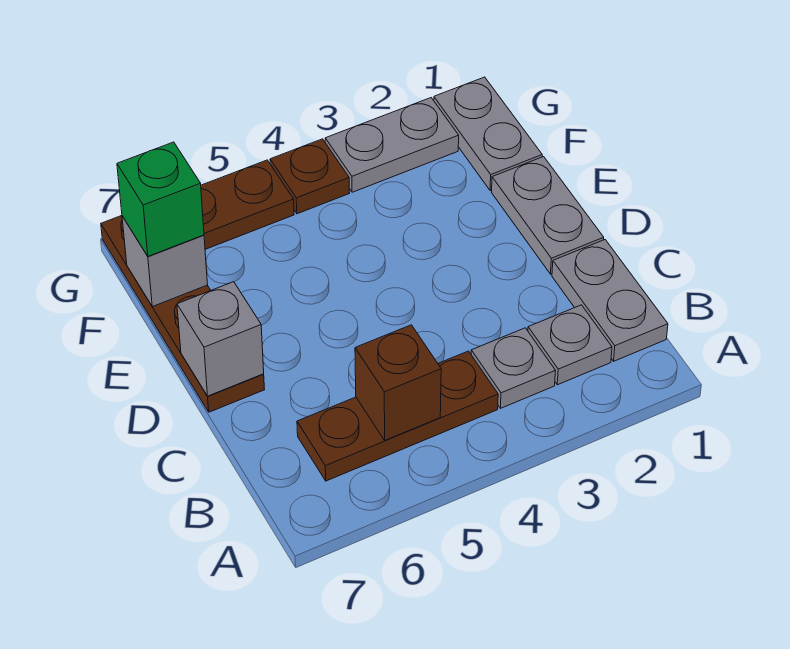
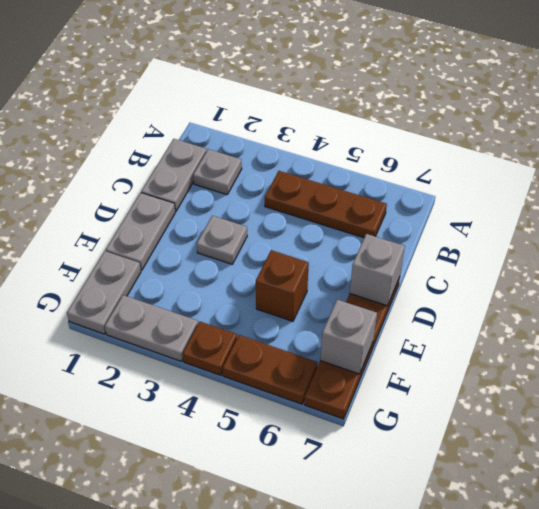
grey plate B3 level 1 -> grey plate D3 level 1
brown brick B5 level 2 -> brown brick E5 level 1
green brick F7 level 3 -> none

